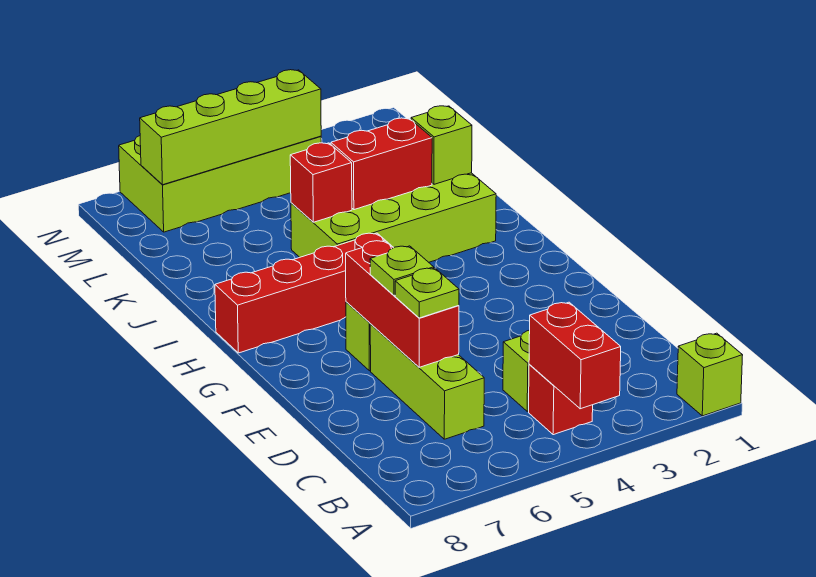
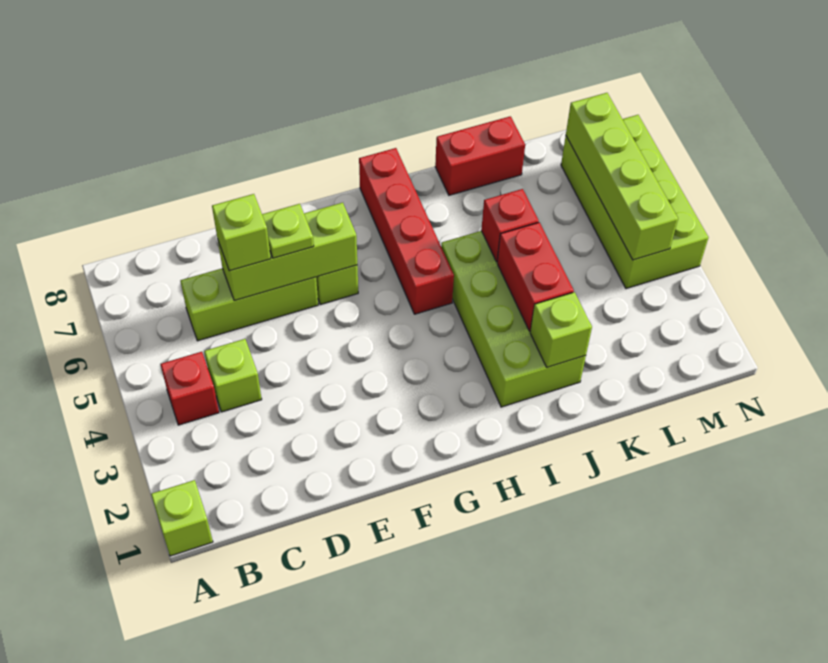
red brick A4:B4 level 2 -> red brick J8:K8 level 1
red brick D6:F6 level 2 -> lime brick D6:F6 level 2
lime plate D6 level 3 -> lime brick D6 level 3

